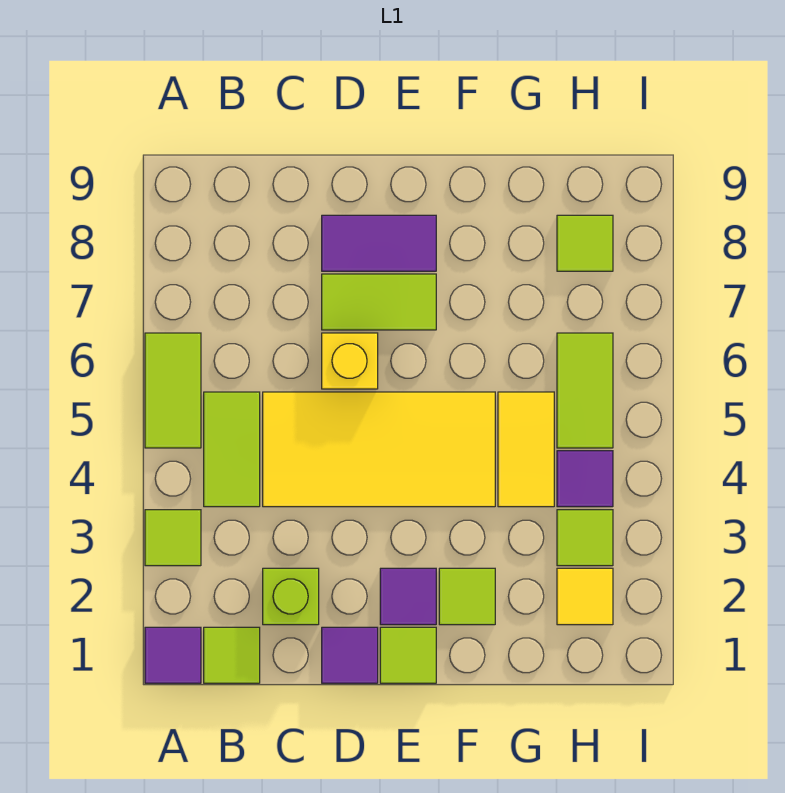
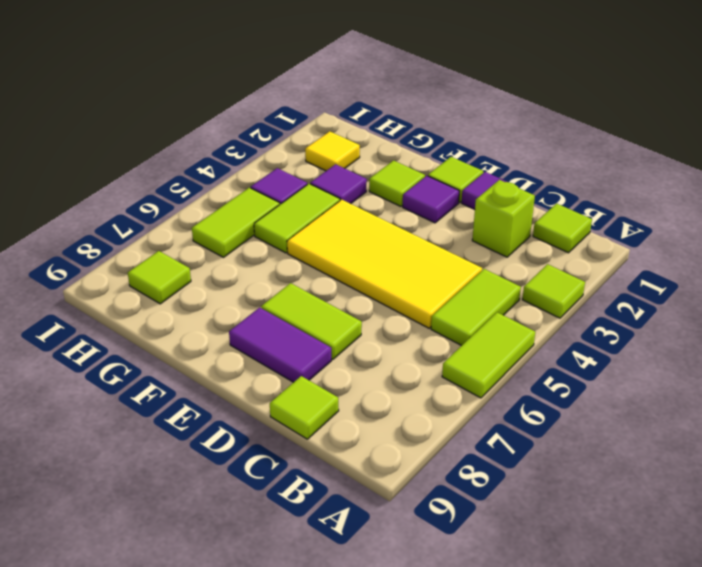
purple tile A1 level 1 -> purple tile G3 level 1
yellow brick D6 level 1 -> none
yellow tile G4:G5 level 1 -> lime tile G4:G5 level 1
lime tile H3 level 1 -> lime tile C9 level 1

